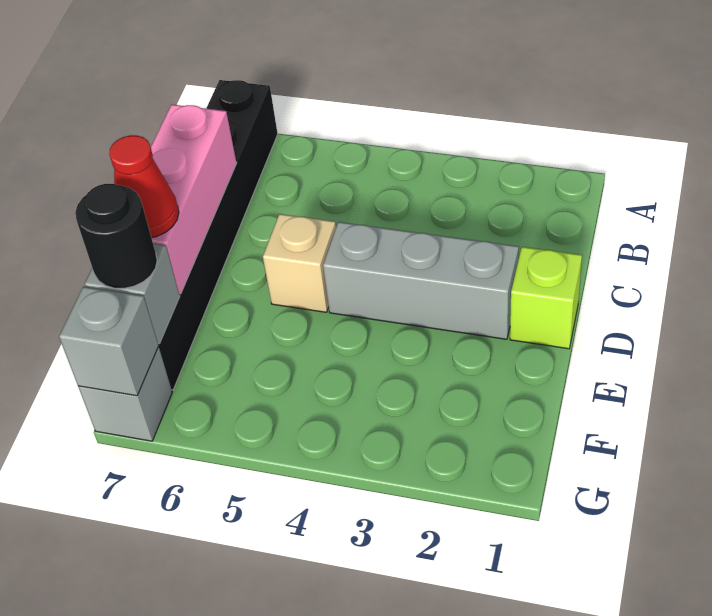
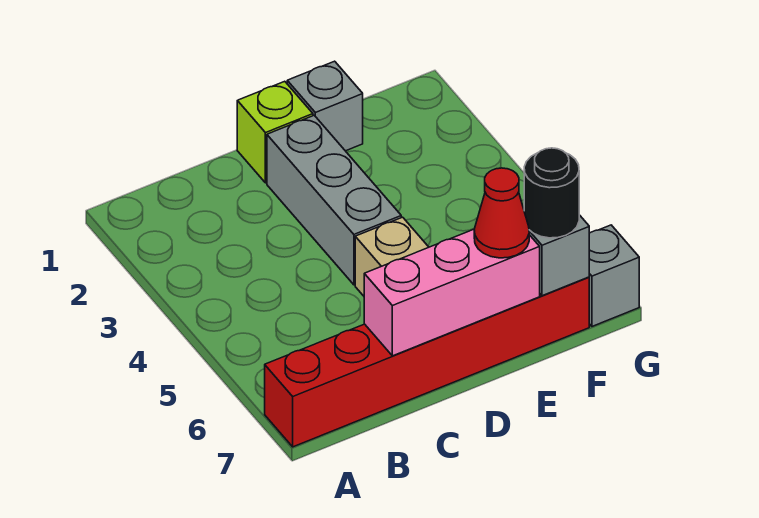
black brick A7:F7 level 1 -> red brick A7:F7 level 1
grey brick G7 level 2 -> grey brick E1 level 1

